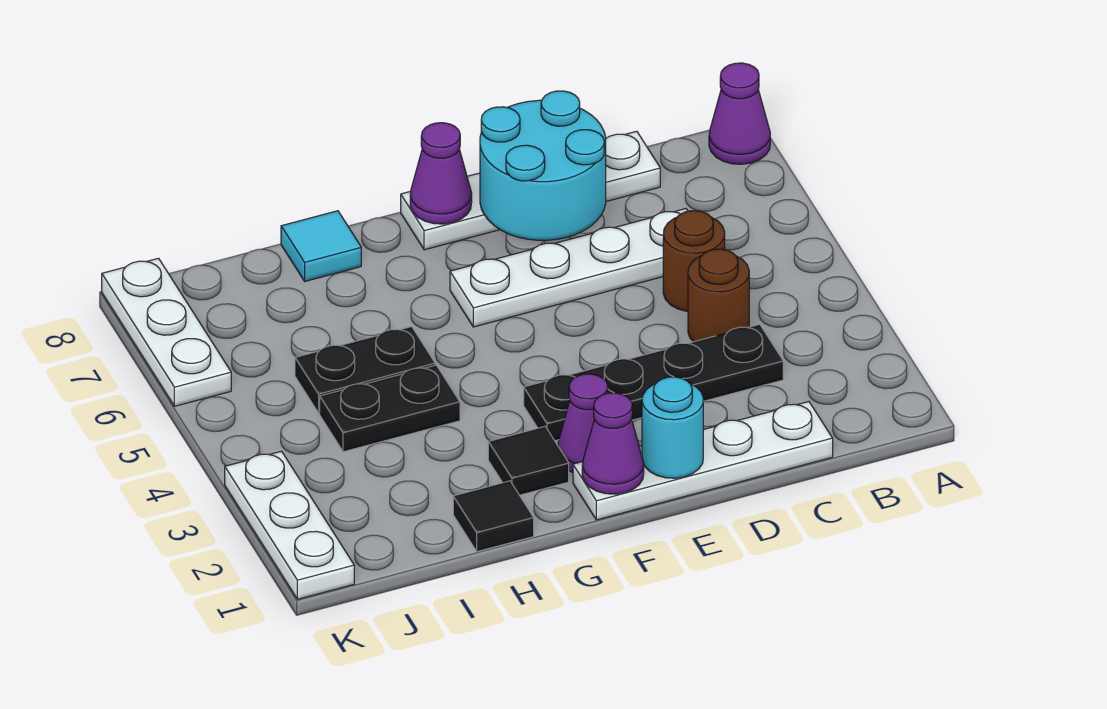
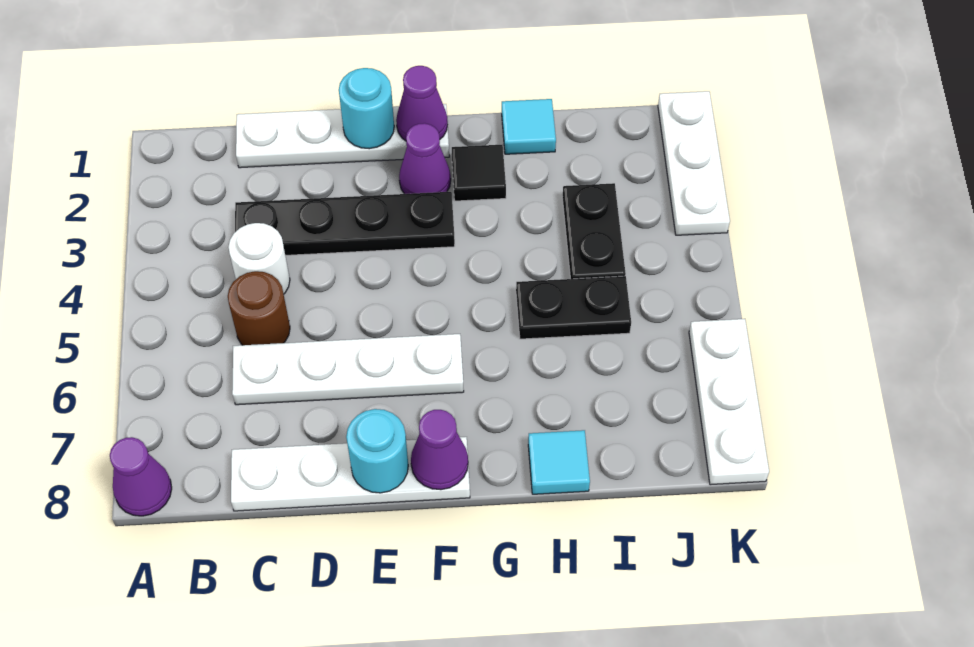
brown round brick C4 level 1 -> white round brick C4 level 1
cyan round brick D7:E8 level 2 -> cyan round brick E8 level 2
black tile H1 level 1 -> cyan tile H1 level 1
black plate H4:I4 level 1 -> black plate I3:I4 level 1

